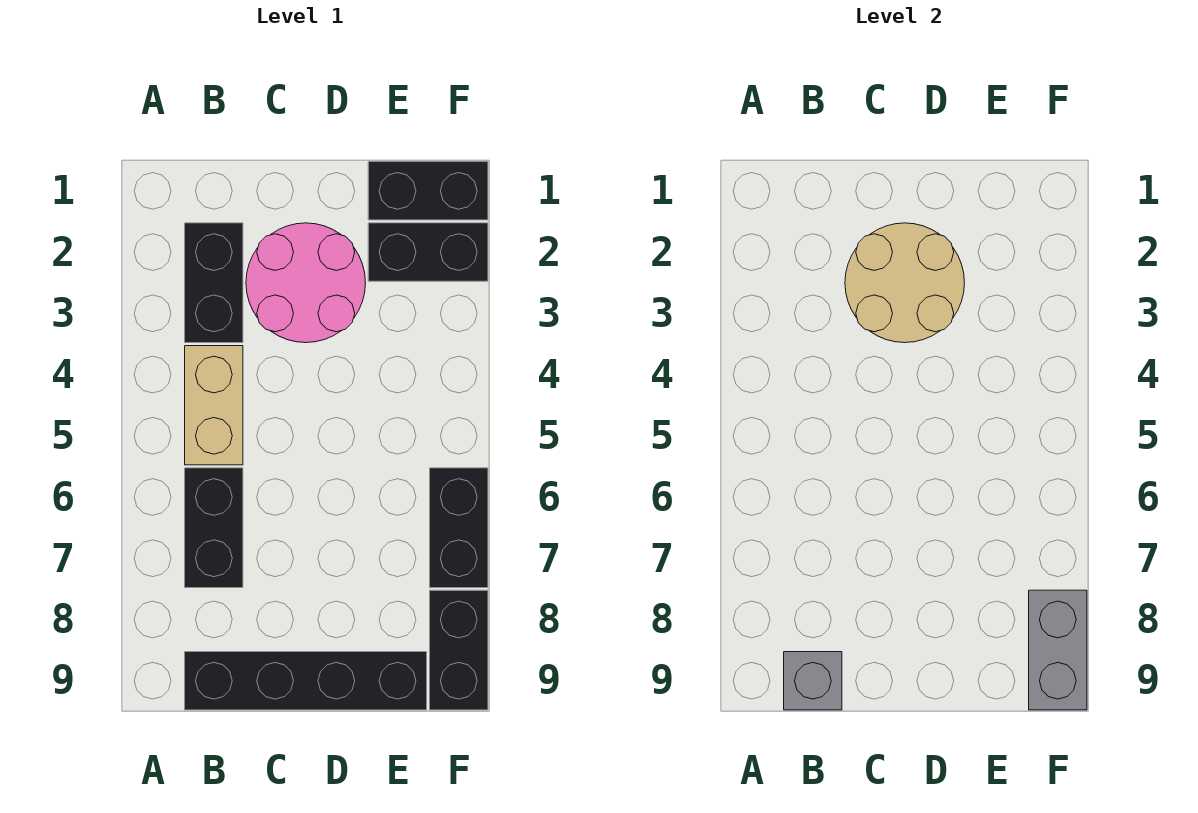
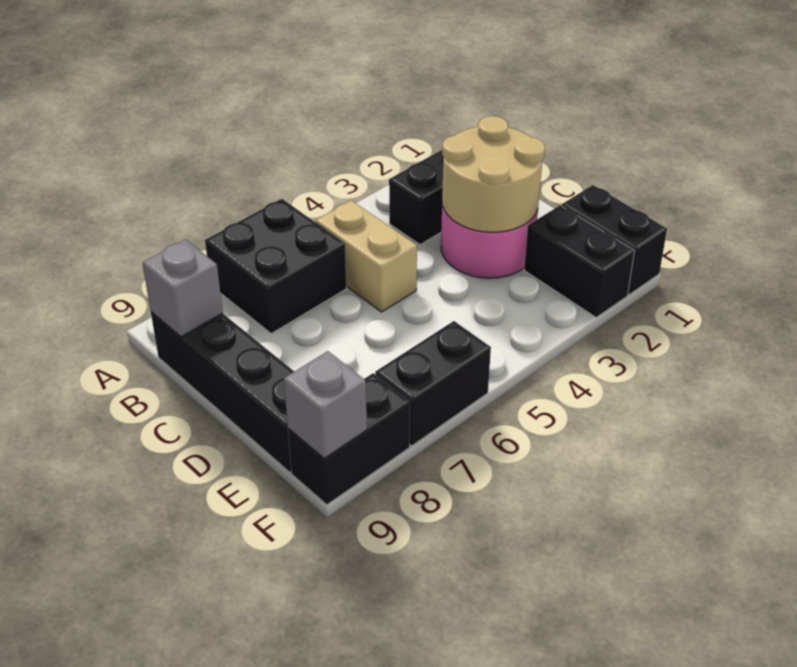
tan brick B4:B5 level 1 -> tan brick B5:C5 level 1
black brick B6:B7 level 1 -> black brick A6:B7 level 1
grey brick F8:F9 level 2 -> grey brick F9 level 2

